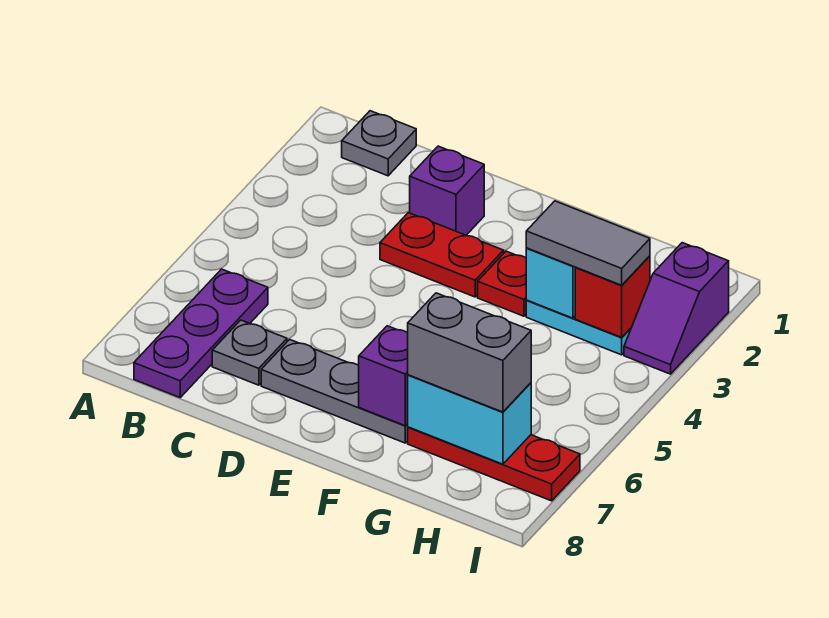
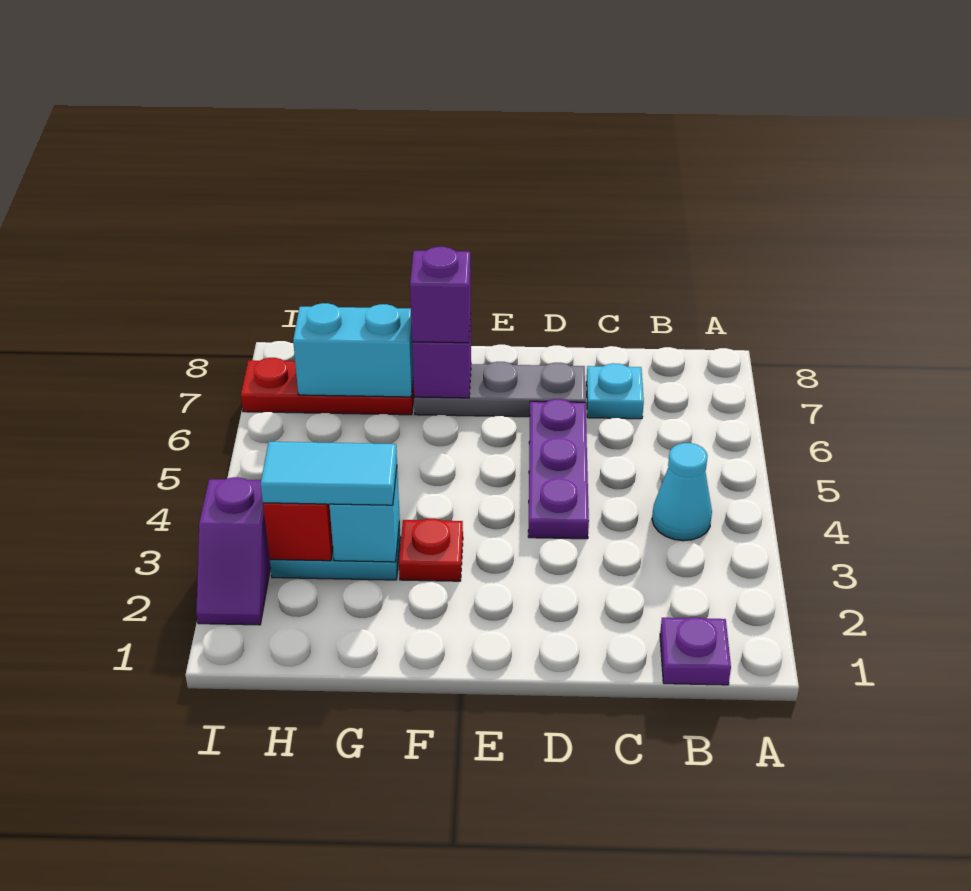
grey plate B1 level 1 -> purple plate B1 level 1
none -> cyan cone B4 level 1
purple plate B6:B8 level 1 -> purple plate D4:D6 level 1
grey plate C7 level 1 -> cyan plate C7 level 1
purple brick D2 level 1 -> purple brick F7 level 3
red plate D3:E3 level 1 -> none
grey tile G3:H3 level 3 -> cyan tile G3:H3 level 3
grey brick G7:H7 level 3 -> none
purple slope I2:I3 level 1 top 2 -> purple slope I2:I3 level 1 top 3

